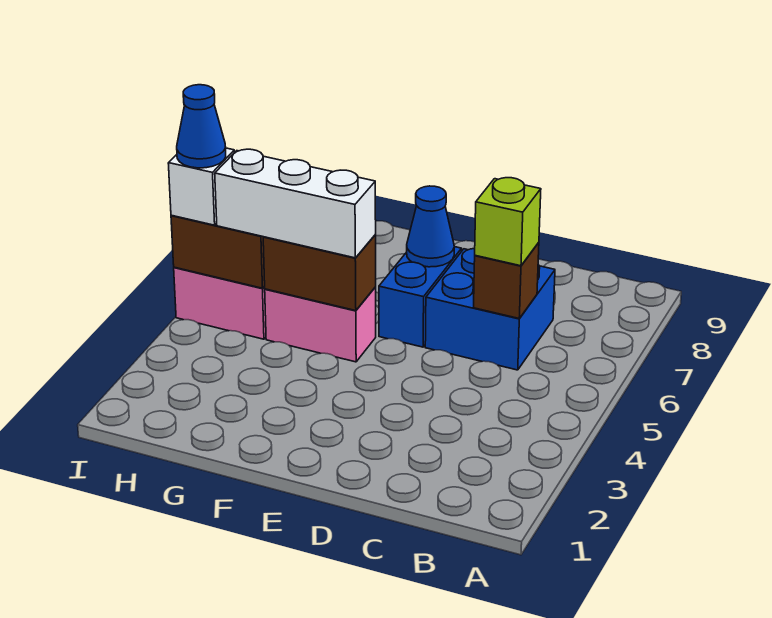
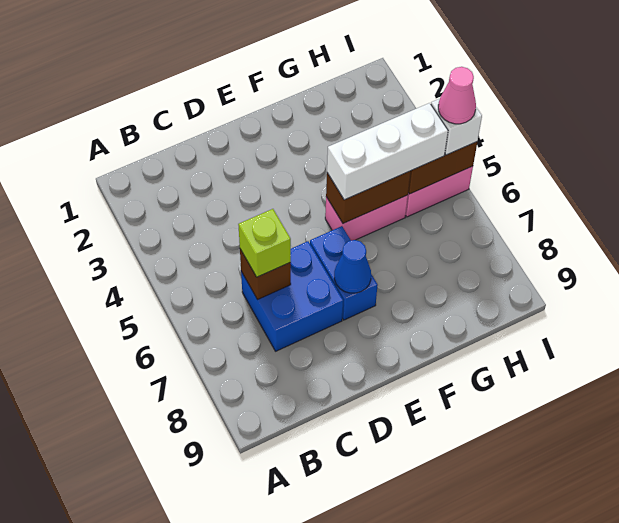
blue cone I5 level 4 -> pink cone I5 level 4

